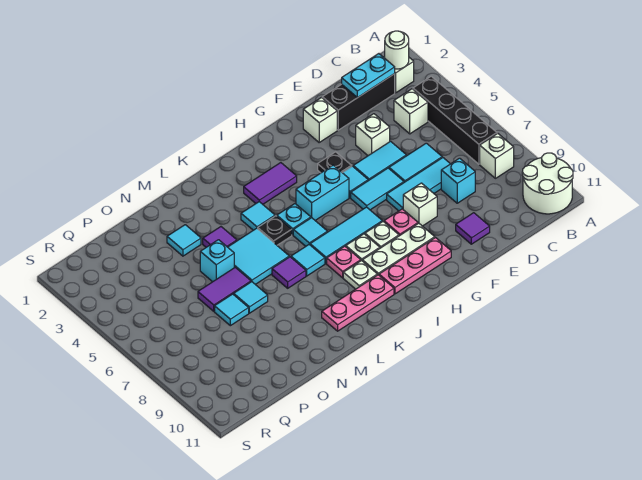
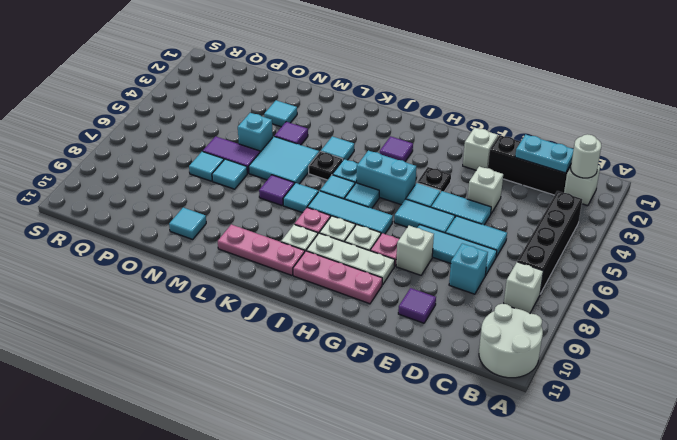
white brick C4 level 1 -> none
purple tile I3:J3 level 1 -> purple tile I3 level 1
none -> cyan tile I6 level 1
none -> cyan tile N10 level 1

